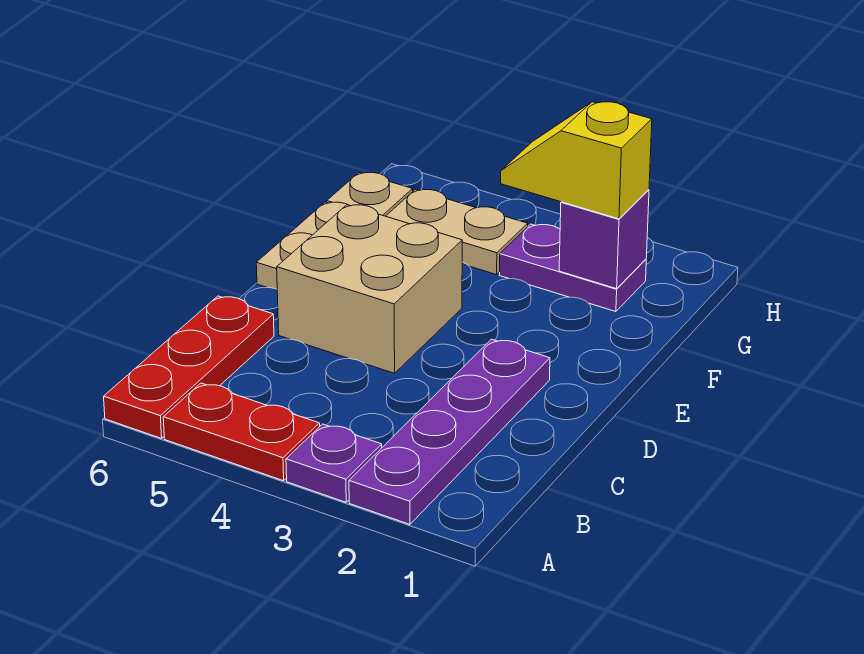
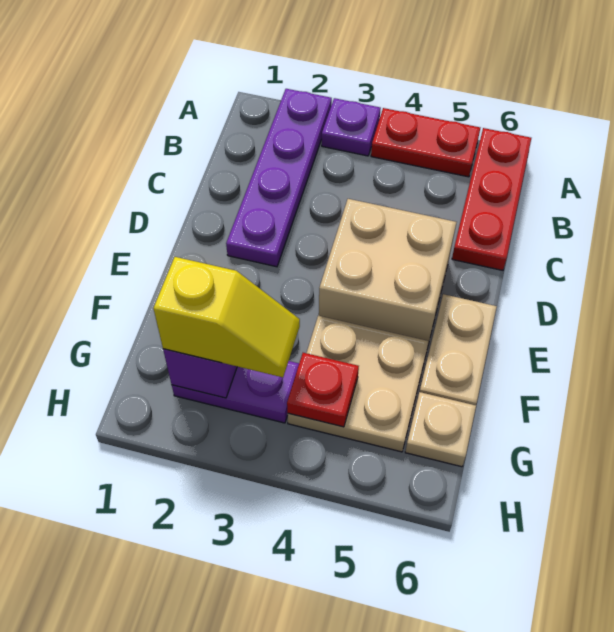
tan plate G4:G5 level 1 -> tan plate F4:G5 level 1
none -> red plate G4 level 2

